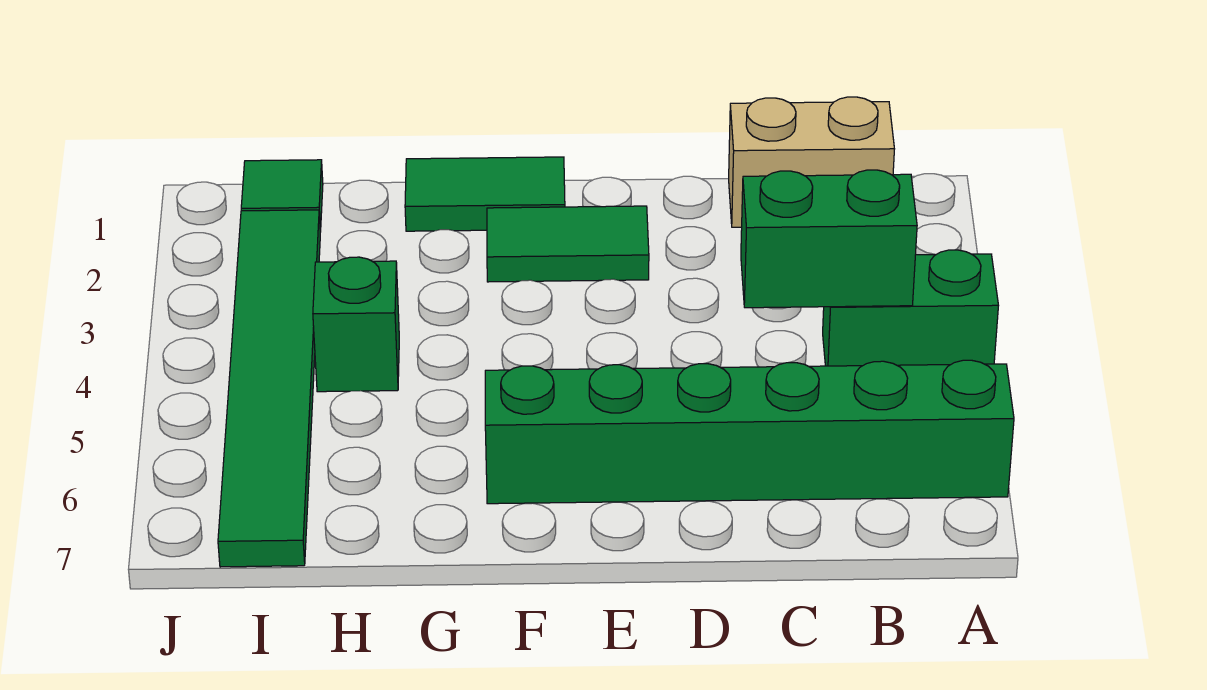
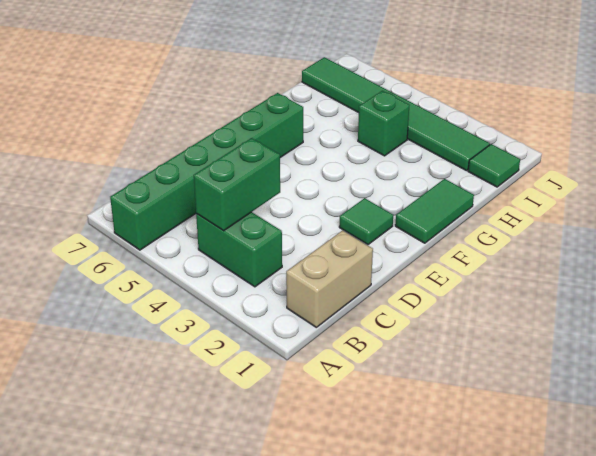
green brick A4:B4 level 1 -> green brick B3:B4 level 1
green tile E2:F2 level 1 -> green tile E2 level 1

